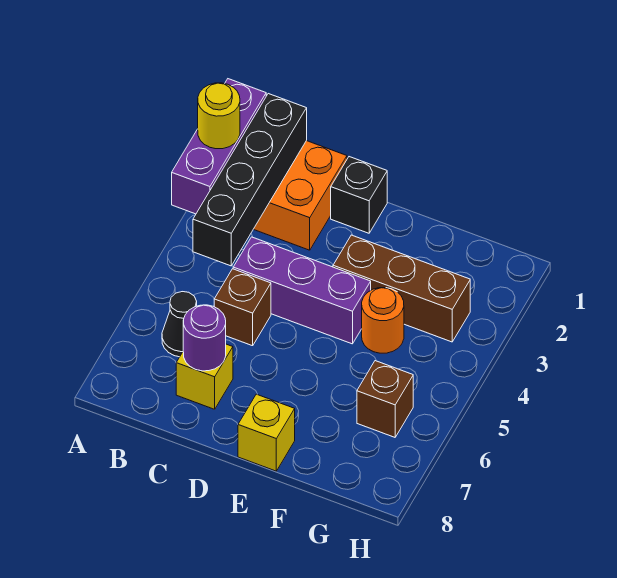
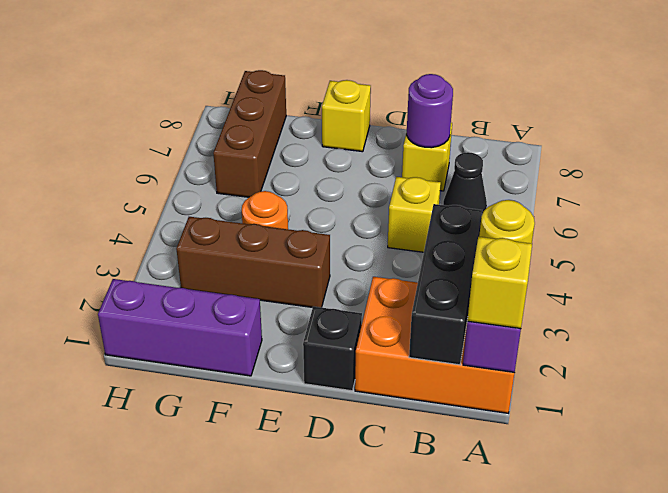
none -> yellow brick A1 level 3
black brick B1:B4 level 2 -> black brick B1:B3 level 2
purple brick C4:E4 level 1 -> purple brick F1:H1 level 1
brown brick C5 level 1 -> yellow brick C5 level 1
brown brick G6 level 1 -> brown brick G6:G8 level 1

